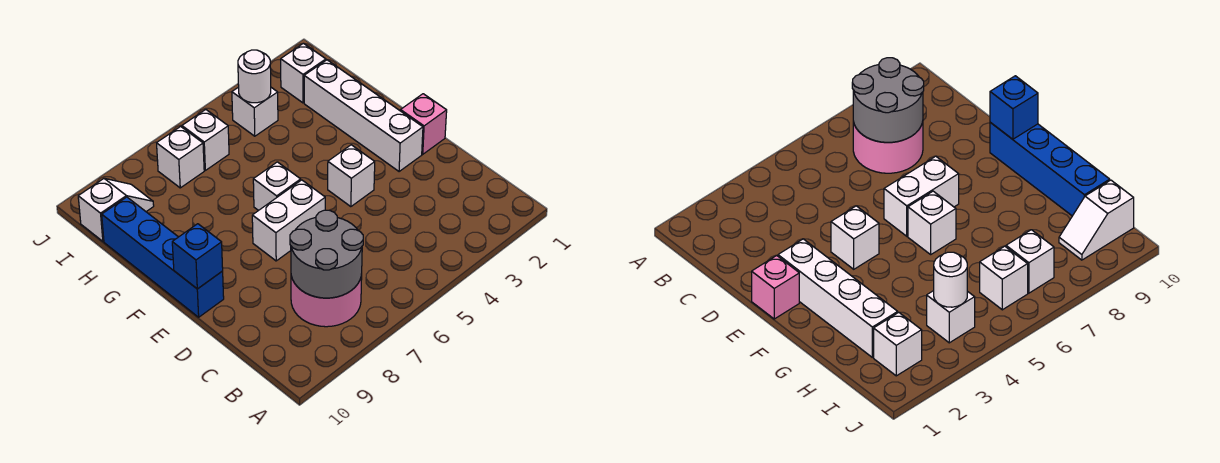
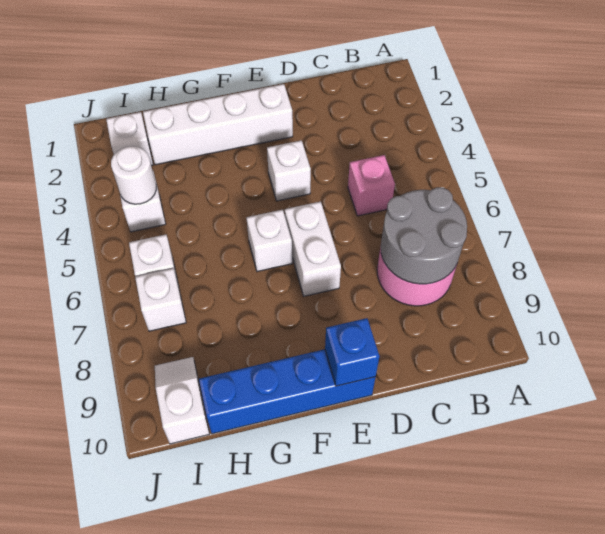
pink brick E1 level 1 -> pink brick C5 level 1

